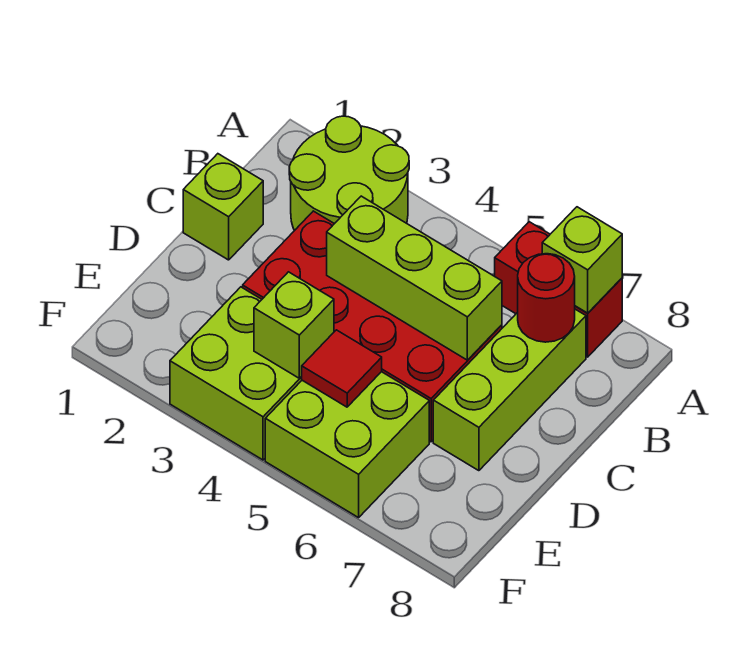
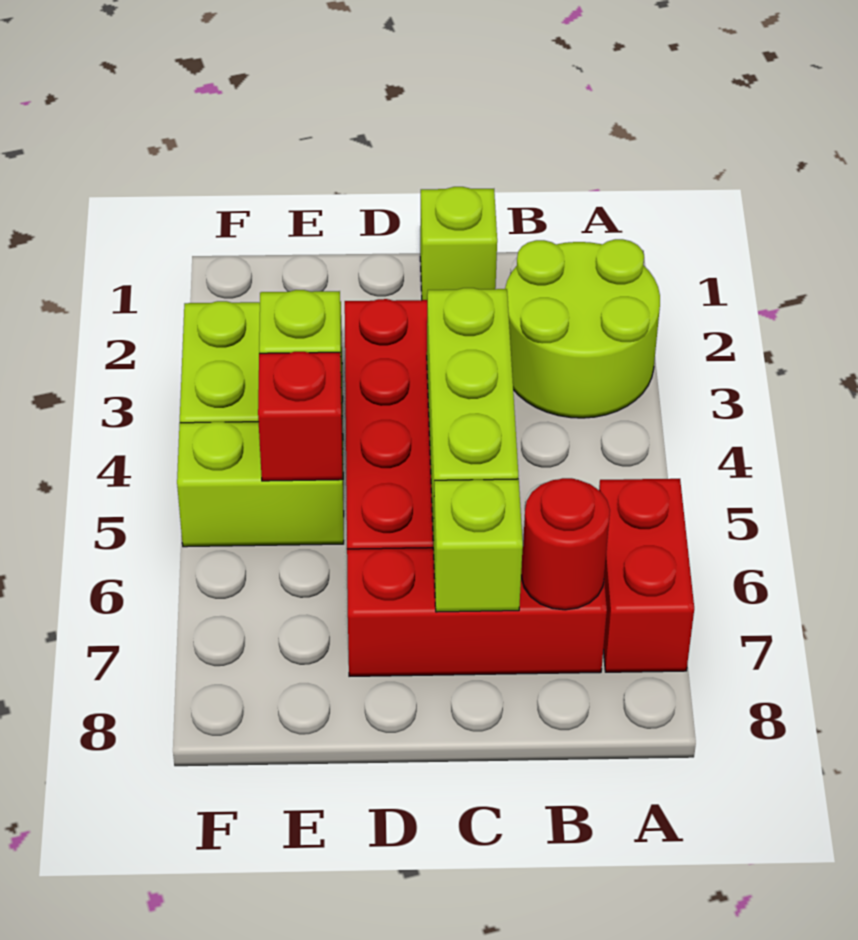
lime brick A7 level 2 -> lime brick C7 level 2
lime brick B7:D7 level 1 -> red brick B7:D7 level 1
lime brick E5:F6 level 1 -> lime brick E5:F5 level 1
red tile E5 level 2 -> red brick E5 level 2

